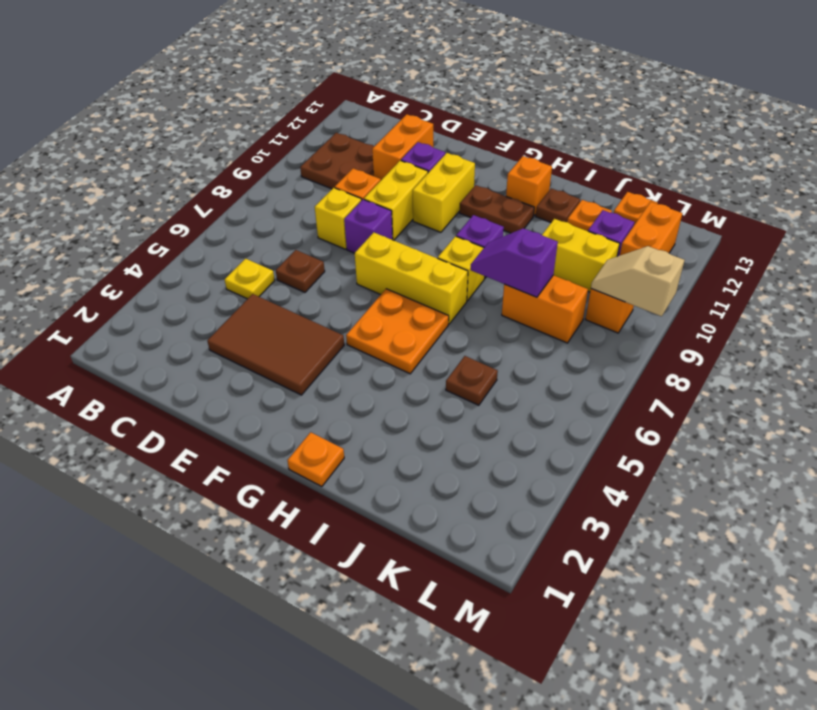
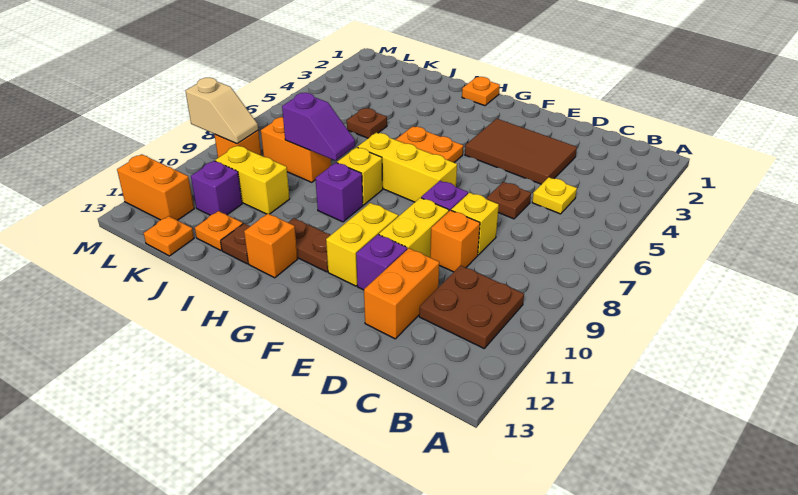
orange brick L11:L12 level 1 -> orange brick L12:M12 level 1

